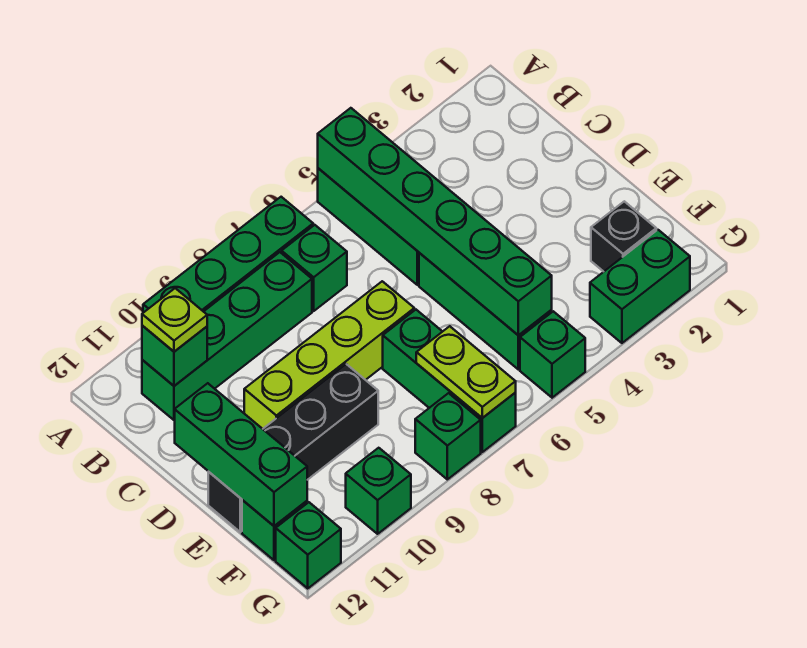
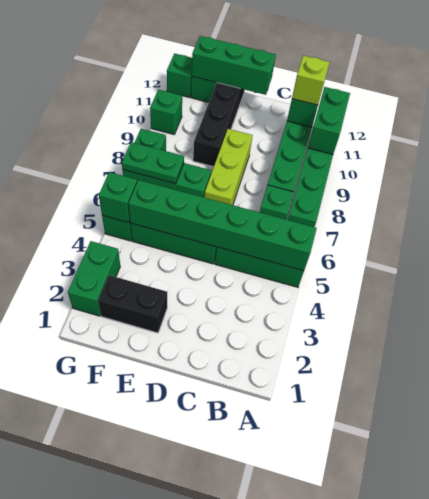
none -> green brick A10:A11 level 2
lime plate B11 level 3 -> lime brick B11 level 3
lime brick D7:D10 level 1 -> lime brick D7:D9 level 1
black brick F2 level 1 -> black brick E2:F2 level 1
lime plate F7:G7 level 2 -> green plate F7:G7 level 2
none -> green brick G5 level 2

